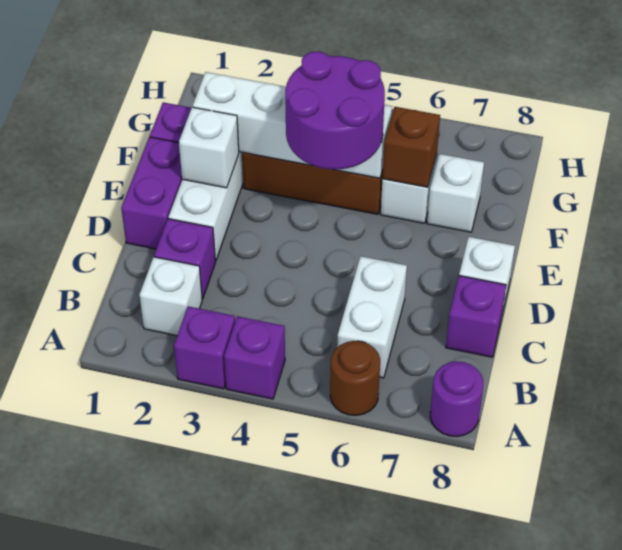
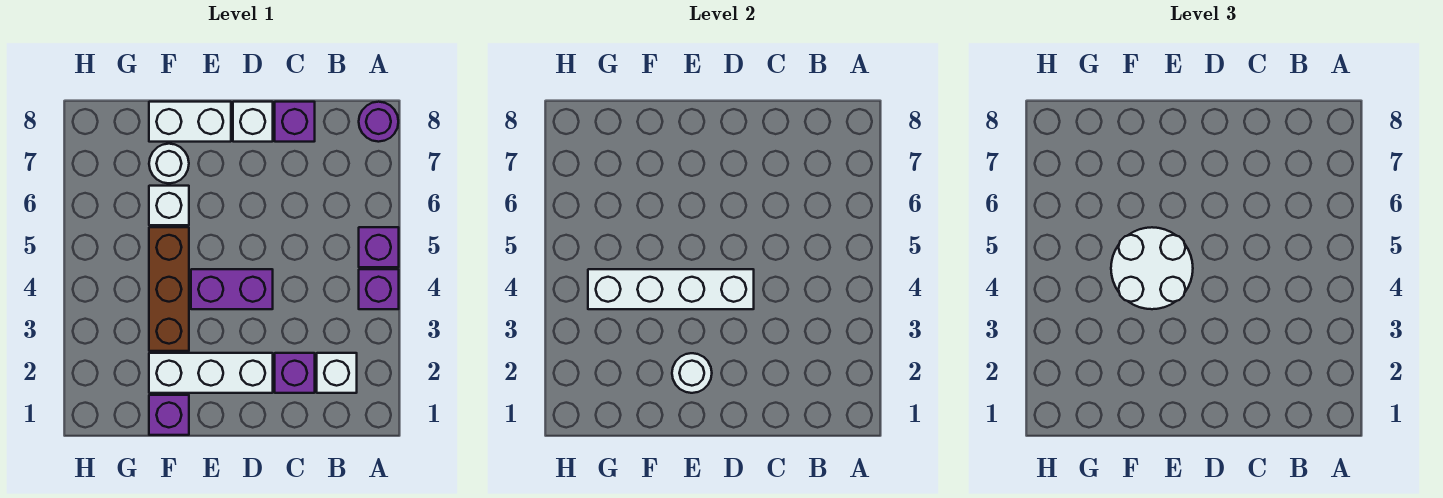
purple brick A3 level 1 -> purple brick A5 level 1
brown round brick A6 level 1 -> none
white brick B6:C6 level 1 -> white brick E8:F8 level 1
purple brick D1:E1 level 1 -> purple brick D4:E4 level 1
white brick E2 level 2 -> white round brick E2 level 2
purple round brick E4:F5 level 3 -> white round brick E4:F5 level 3
white brick F2:F5 level 2 -> white brick D4:G4 level 2
brown brick F6 level 2 -> none
white brick F7 level 1 -> white round brick F7 level 1

